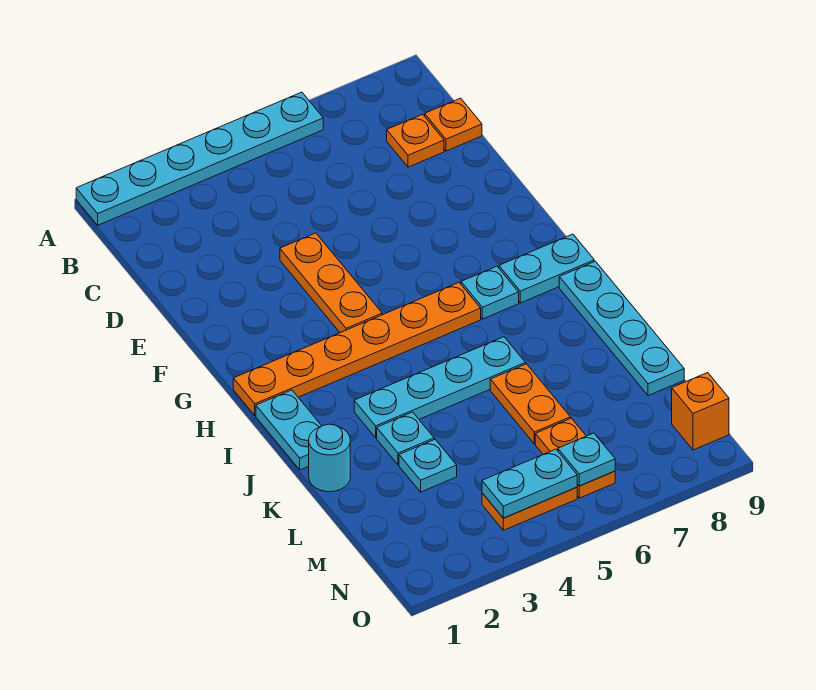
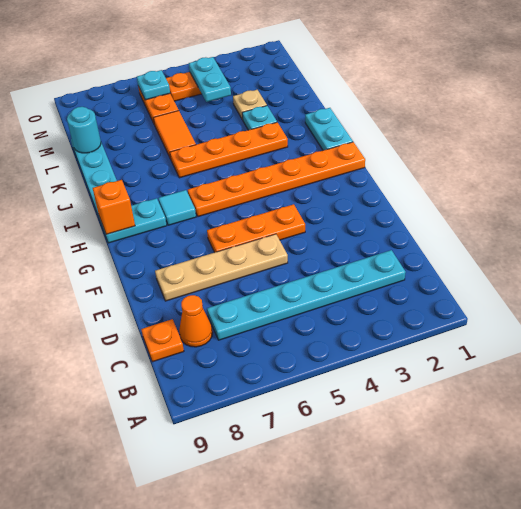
cyan plate A1:A6 level 1 -> cyan plate C2:C7 level 1
orange plate C8 level 1 -> orange cone C8 level 1
orange plate E4:G4 level 1 -> orange plate F4:F6 level 1
none -> tan plate E5:E8 level 1
cyan plate H7 level 1 -> cyan tile H7 level 1
cyan plate J3:J6 level 1 -> orange plate J3:J6 level 1
cyan round brick K1 level 1 -> cyan round brick L9 level 2
orange plate K6:L6 level 1 -> orange tile K6:L6 level 1
cyan plate L3 level 1 -> tan plate L3 level 1
cyan plate N4:N5 level 2 -> cyan plate M4:N4 level 2
orange brick N9 level 1 -> orange brick H9 level 2

